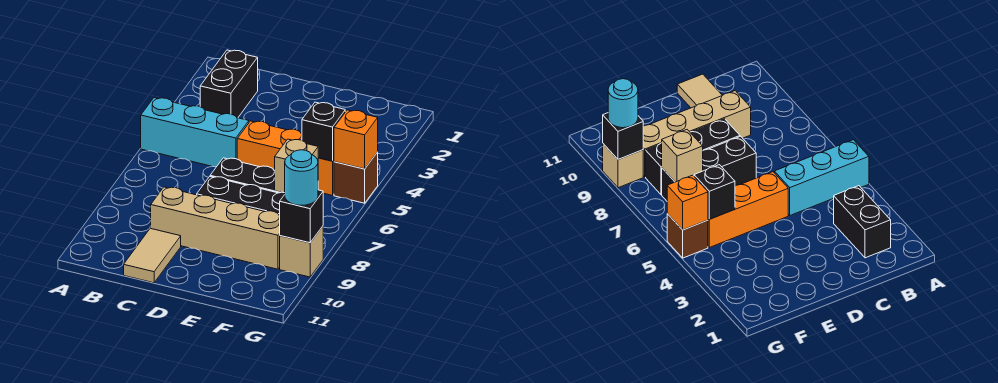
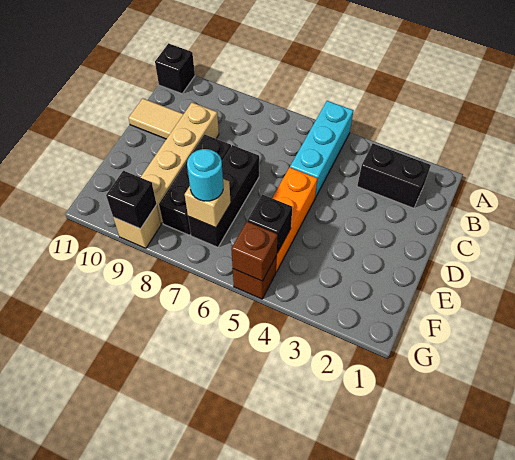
none -> black brick A11 level 1
orange brick G5 level 2 -> brown brick G5 level 2
cyan round brick G9 level 3 -> cyan round brick F7 level 3

